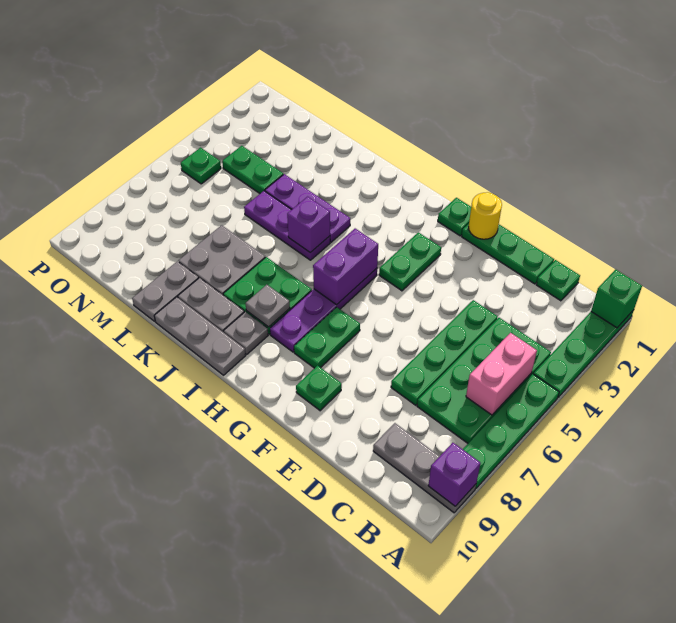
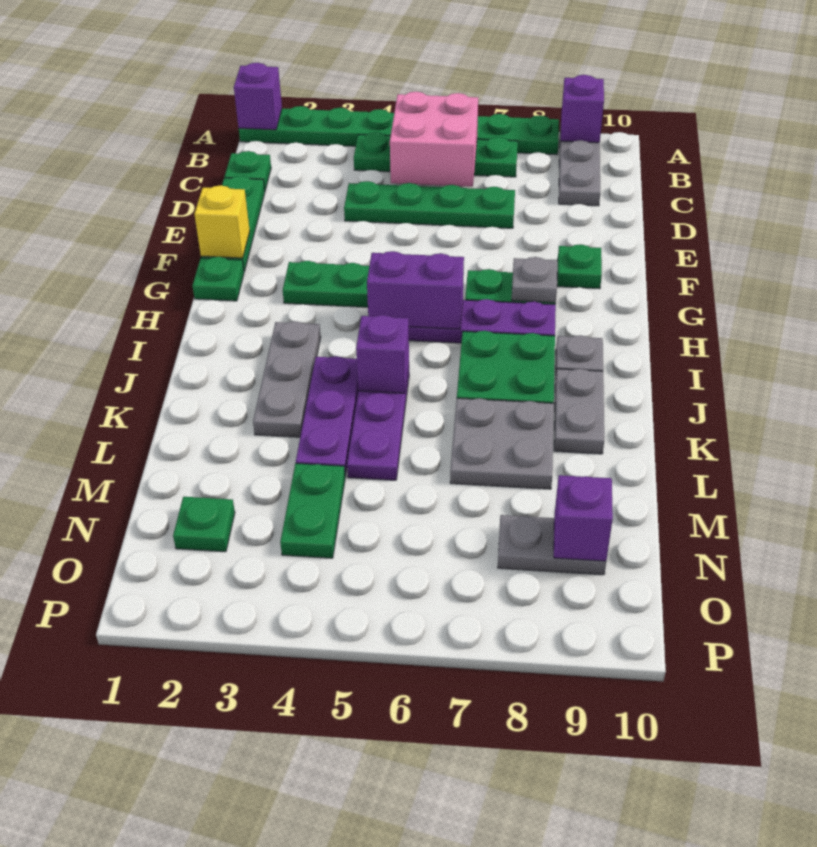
green brick A1 level 2 -> purple brick A1 level 2
green plate B4:C7 level 1 -> green plate B4:B7 level 1
pink brick B5:B6 level 2 -> pink brick B5:C6 level 2
yellow round brick F1 level 2 -> yellow brick F1 level 2
grey plate I8 level 2 -> grey plate G8 level 2
grey plate I10:K10 level 1 -> grey plate I3:K3 level 1
grey plate L9:L10 level 1 -> grey plate N8:N9 level 1
none -> purple brick N9 level 2
green plate O5 level 1 -> green plate N2 level 1

